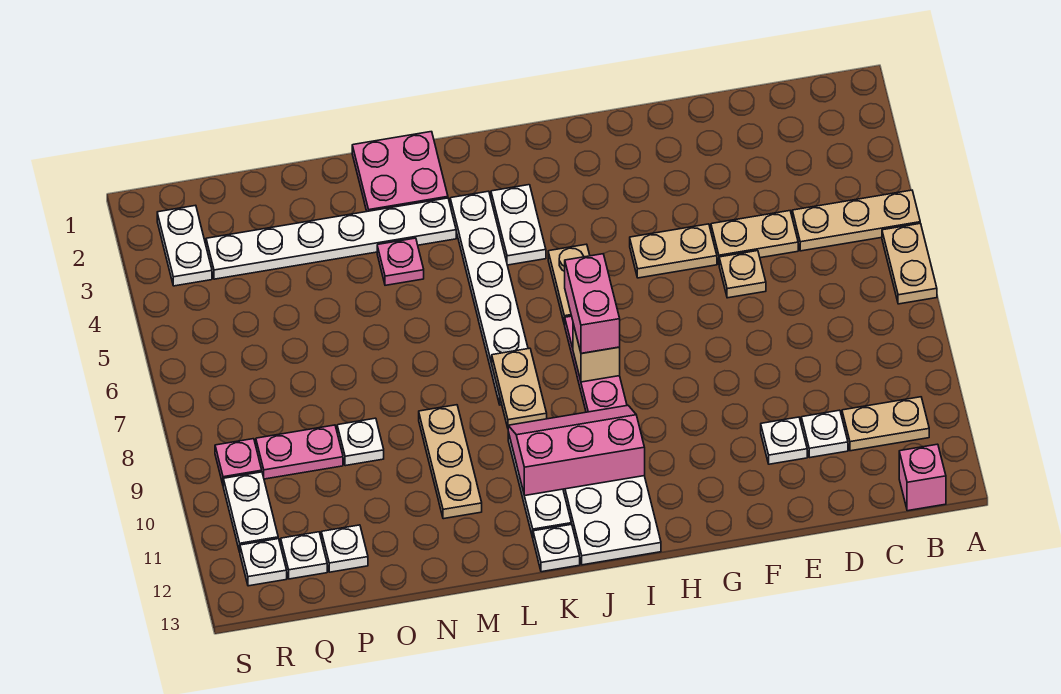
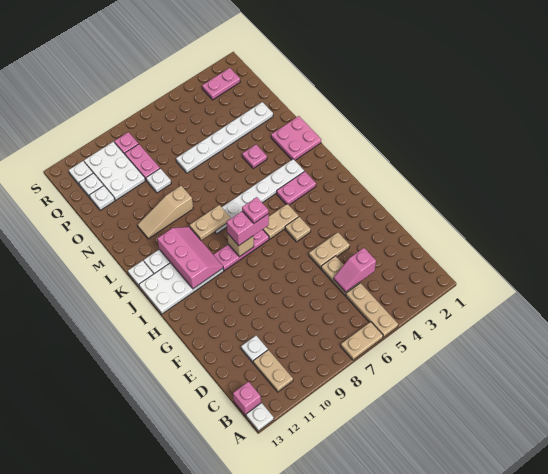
none -> pink slope D4:D5 level 2 top 4
tan plate E6 level 1 -> tan plate H5 level 1
white plate E11 level 1 -> white plate A13 level 1
tan plate F5:G5 level 1 -> tan plate F4:F5 level 1
none -> pink plate I7 level 4
white plate J3:J4 level 1 -> pink plate J3:J4 level 1
white plate L3:Q3 level 1 -> white plate O2:O7 level 1
tan plate M9:M11 level 1 -> tan slope M9:M11 level 1 top 9
white plate R2:R3 level 1 -> pink plate R2:R3 level 1
white plate R10:R11 level 1 -> white plate P10:R11 level 1

